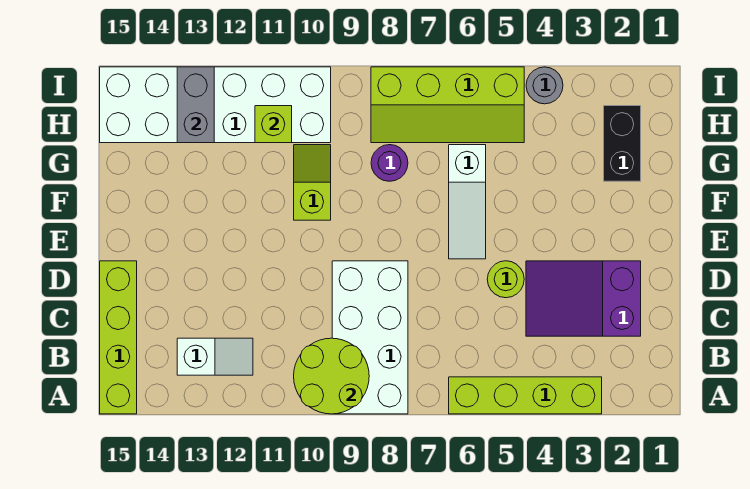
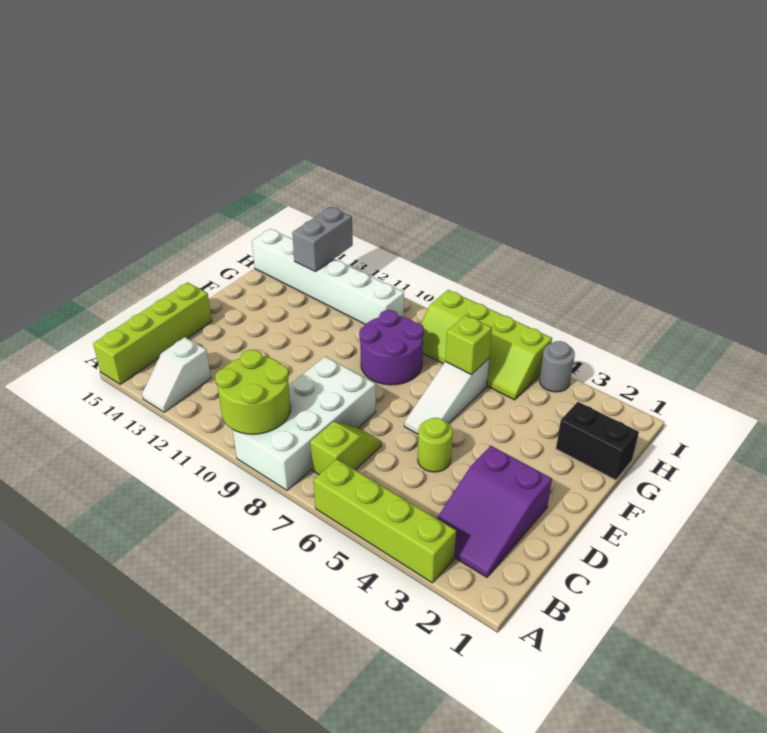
white slope B12:B13 level 1 top 13 -> white slope A13:B13 level 1 top B
purple slope C2:D4 level 1 top 2 -> purple slope B2:D3 level 1 top D
lime slope F10:G10 level 1 top F -> lime slope B7:C7 level 1 top B
black brick G2:H2 level 1 -> black brick G1:G2 level 1
purple round brick G8 level 1 -> purple round brick F8:G9 level 1
white brick H10:I15 level 1 -> white brick H10:H15 level 1
lime brick H11 level 2 -> lime brick G6 level 2

